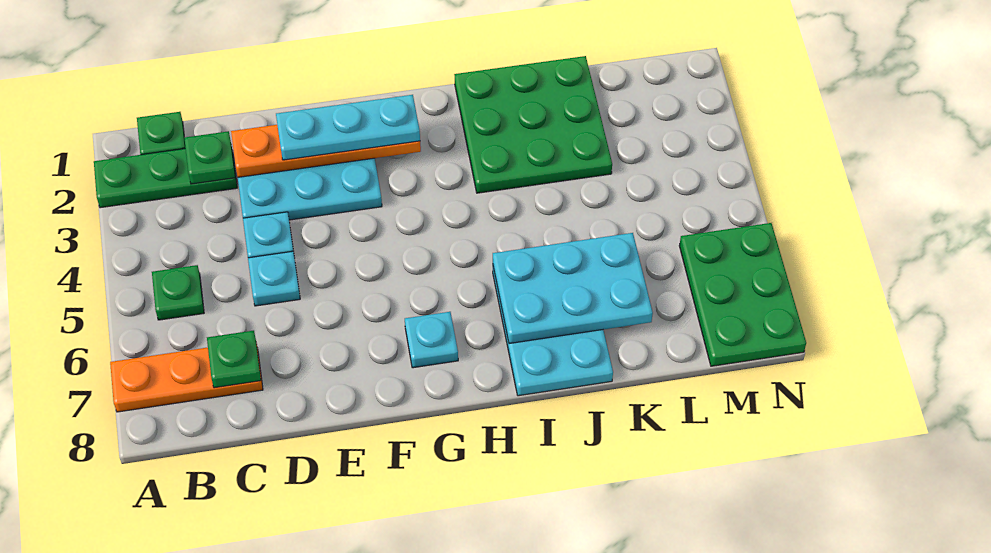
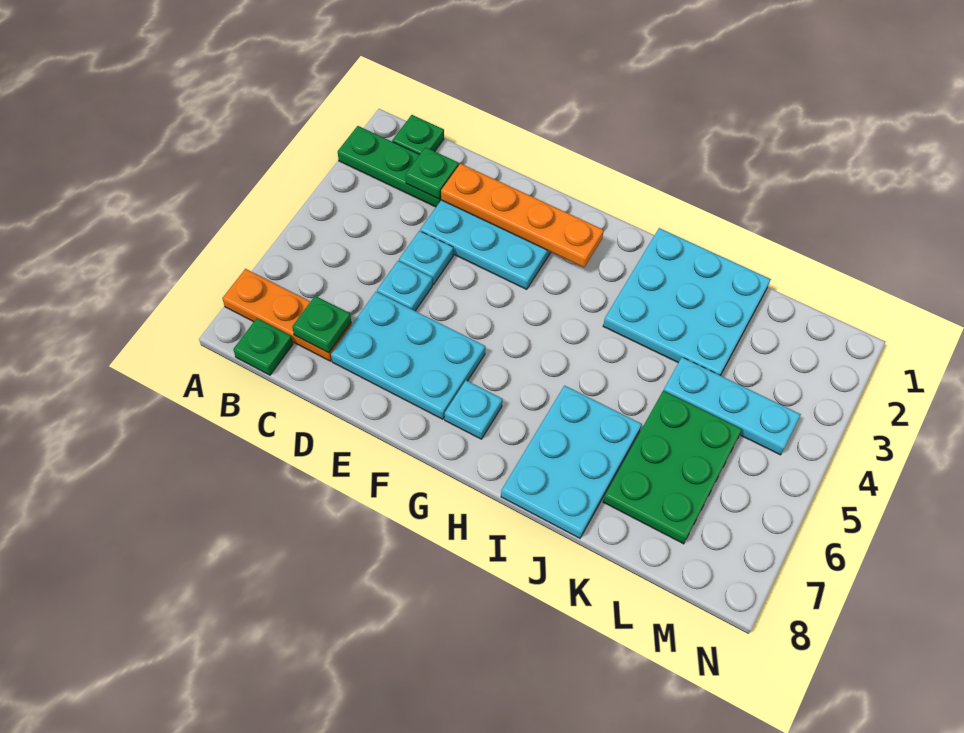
green plate B5 level 1 -> green plate B8 level 1
cyan plate E2:G2 level 3 -> cyan plate K4:M4 level 1
green plate I1:K3 level 1 -> cyan plate I1:K3 level 1
cyan plate I6:K7 level 2 -> cyan plate D6:F7 level 1
green plate M6:N8 level 1 -> green plate K5:L7 level 1

